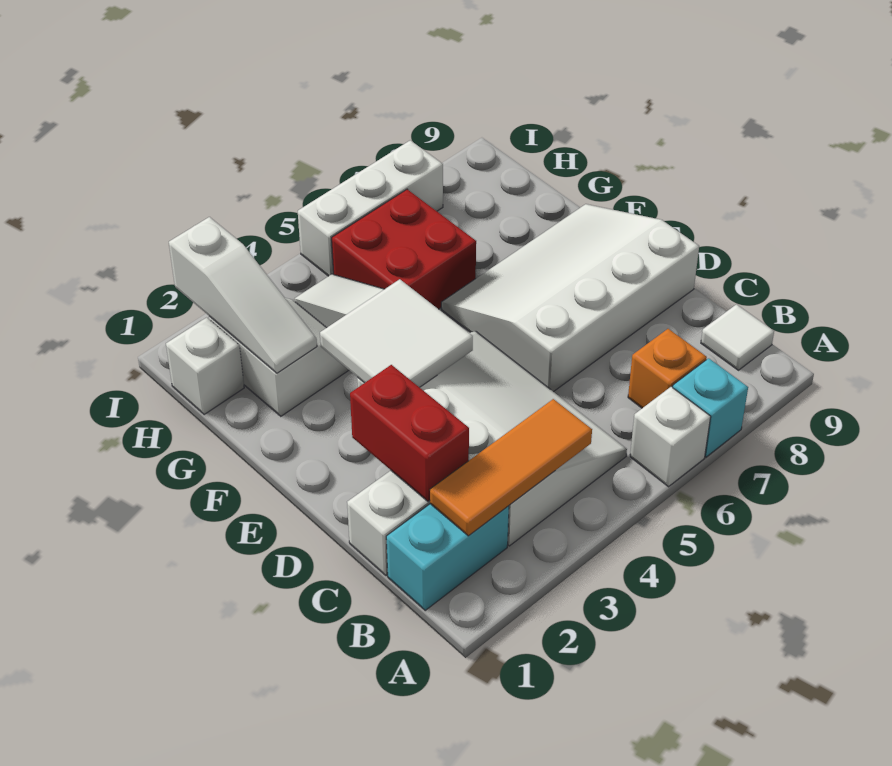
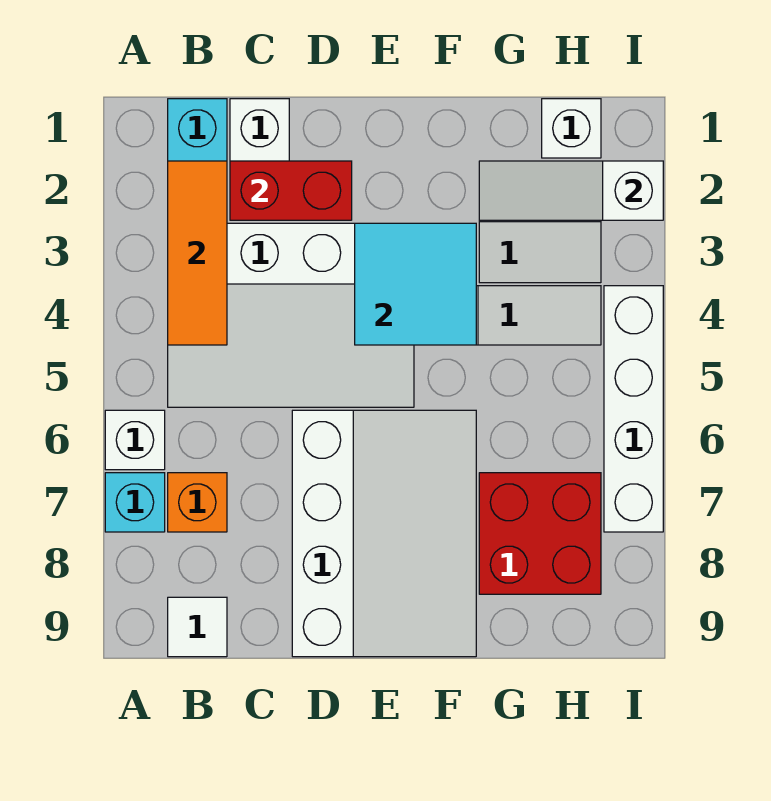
white tile E3:F4 level 2 -> cyan tile E3:F4 level 2
red brick G5:H6 level 1 -> red brick G7:H8 level 1
white brick I5:I7 level 1 -> white brick I4:I7 level 1

